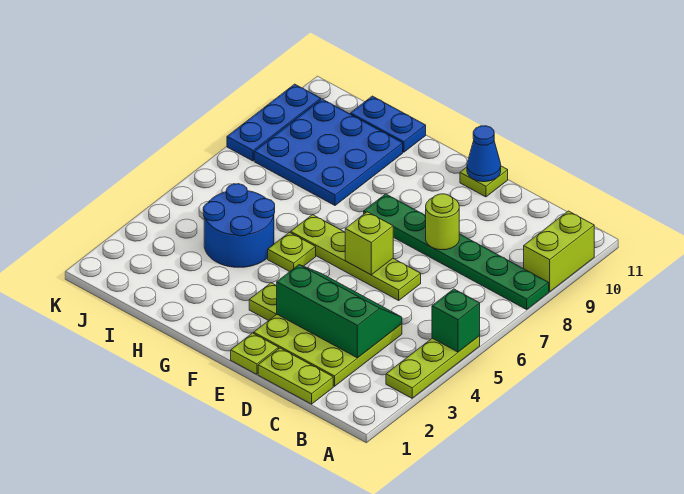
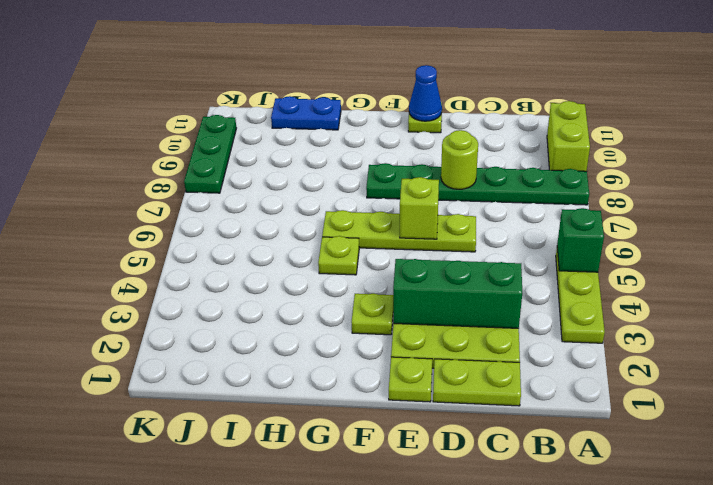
blue round brick H4:I5 level 1 -> none
blue plate H8:J10 level 1 -> none
blue plate K8:K10 level 1 -> green plate K8:K10 level 1

